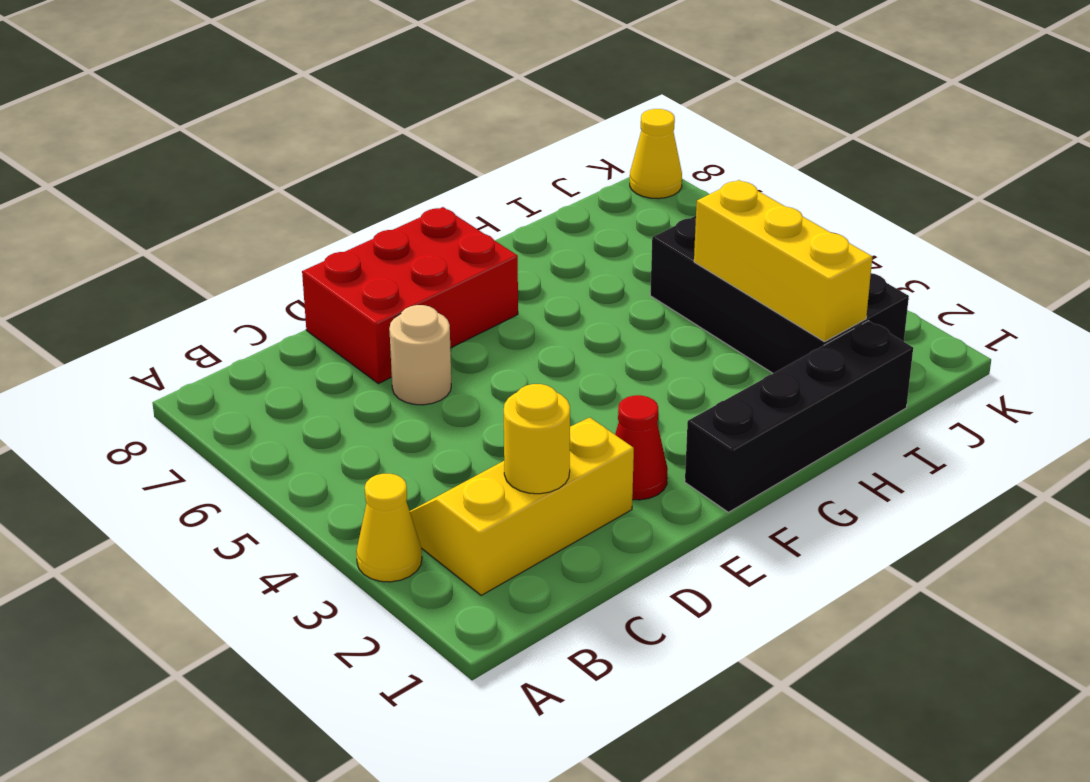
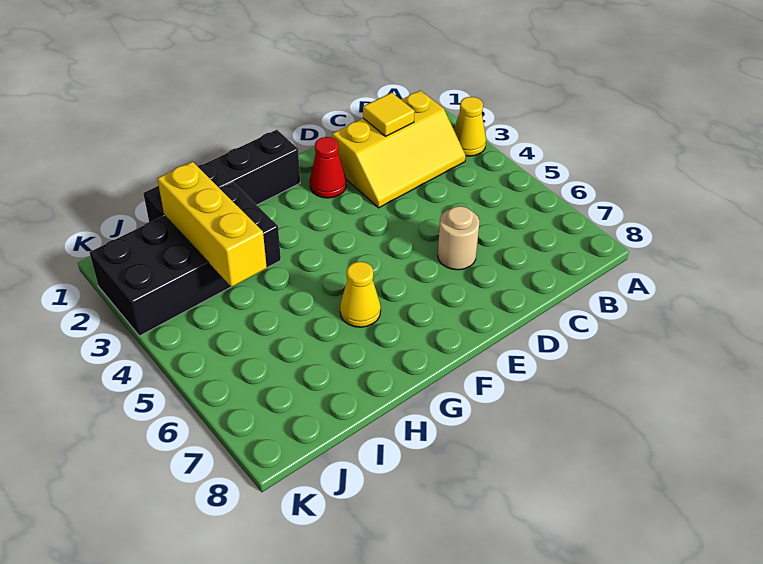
yellow round brick C2 level 2 -> yellow tile C2 level 2
red brick D7:F8 level 1 -> none
black brick I2:J5 level 1 -> black brick H2:K3 level 1
yellow cone K8 level 1 -> yellow cone G6 level 1

